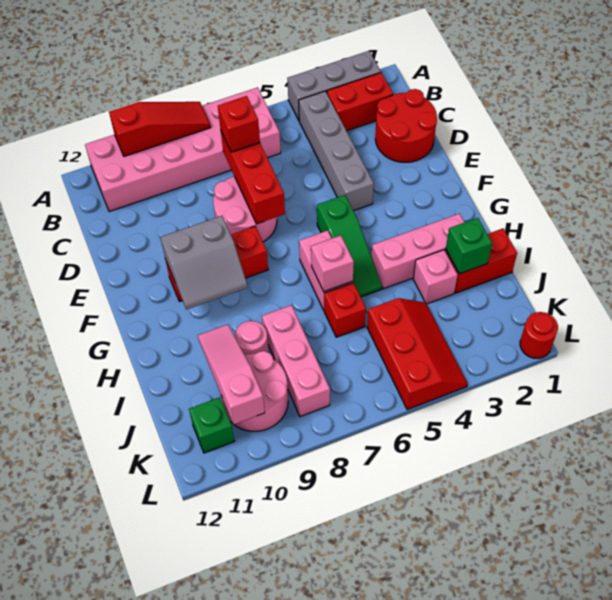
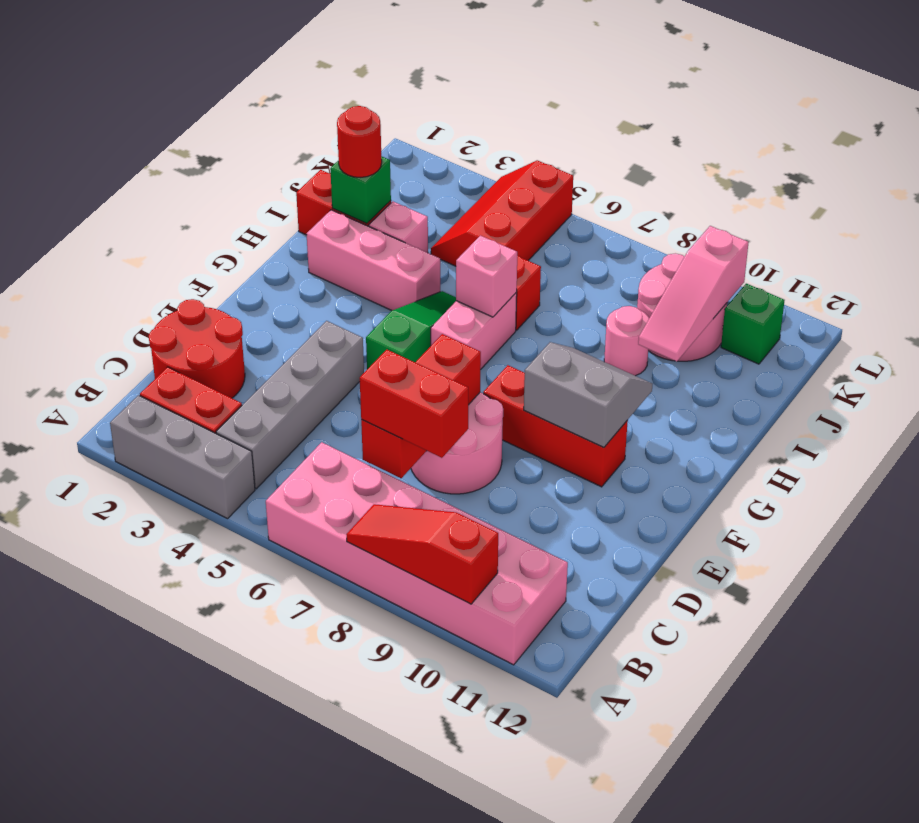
red brick C7 level 3 -> red brick C7:C8 level 3
pink brick I8:K8 level 1 -> none
red round brick L1 level 1 -> red round brick I2 level 3

